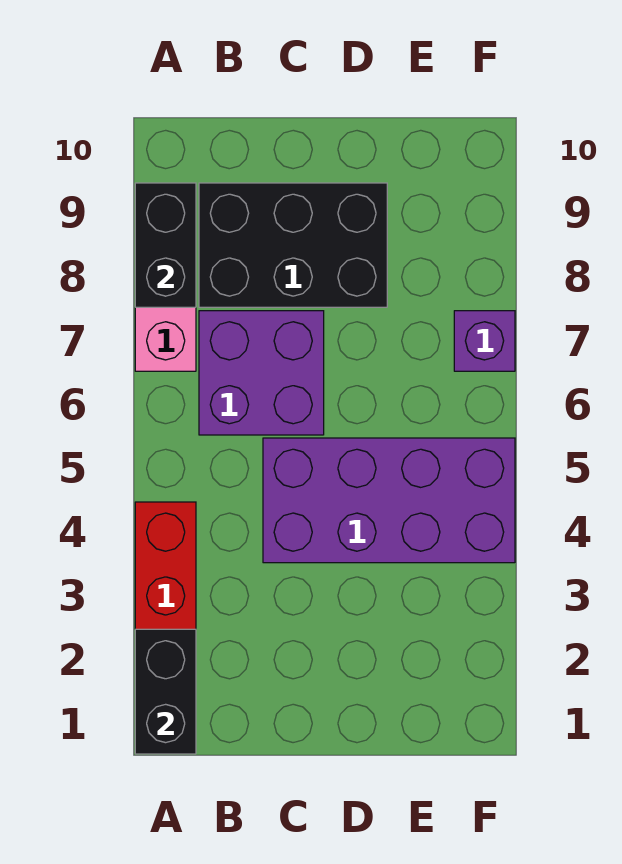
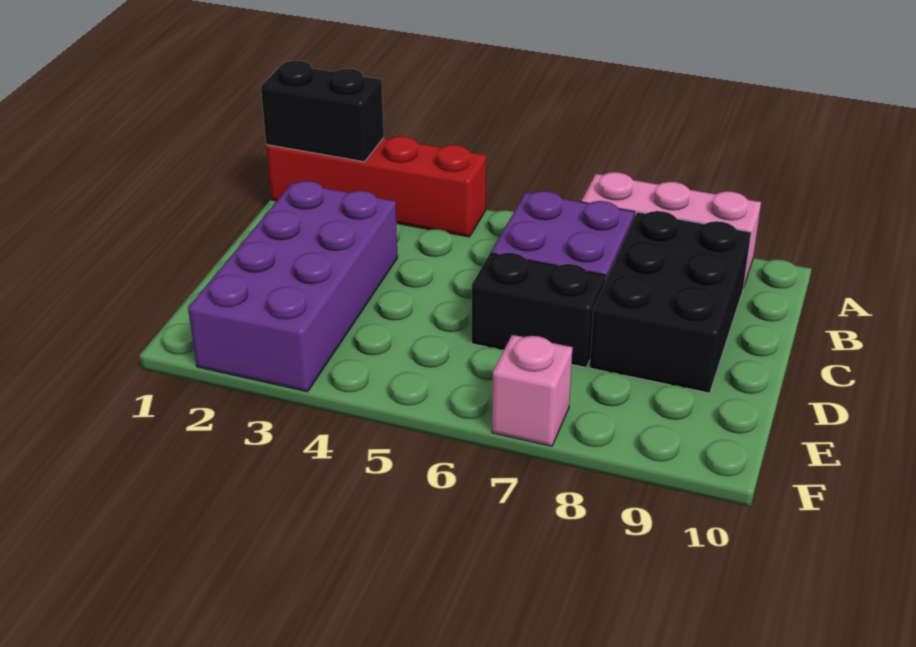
black brick A8:A9 level 2 -> black brick D6:D7 level 1
purple brick C4:F5 level 1 -> purple brick C2:F3 level 1
purple brick F7 level 1 -> pink brick F7 level 1

